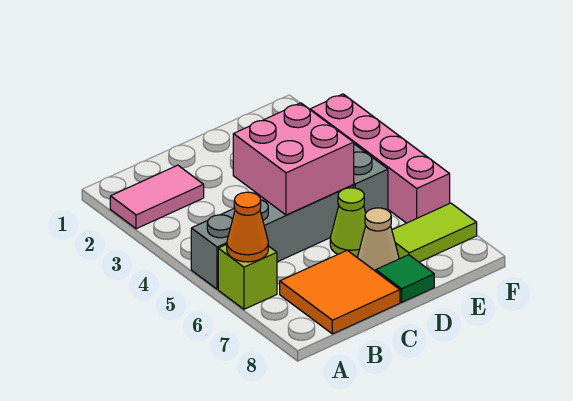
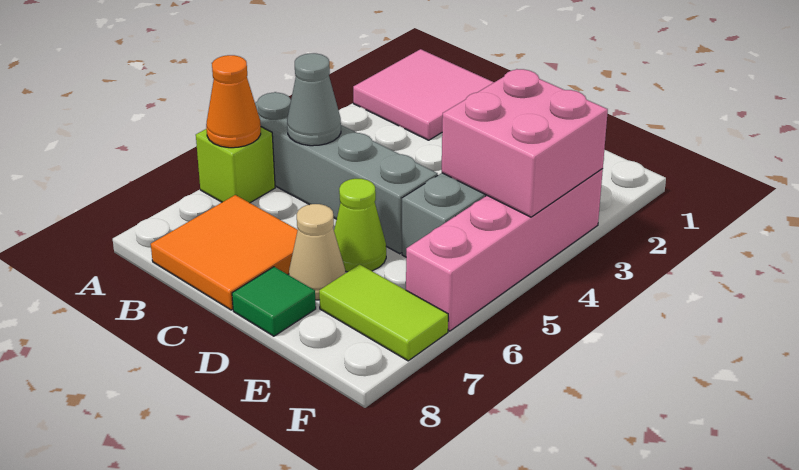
pink tile A2:B2 level 1 -> pink tile A1:B2 level 1
none -> grey cone B5 level 2
pink brick C4:D5 level 2 -> pink brick E3:F4 level 2

